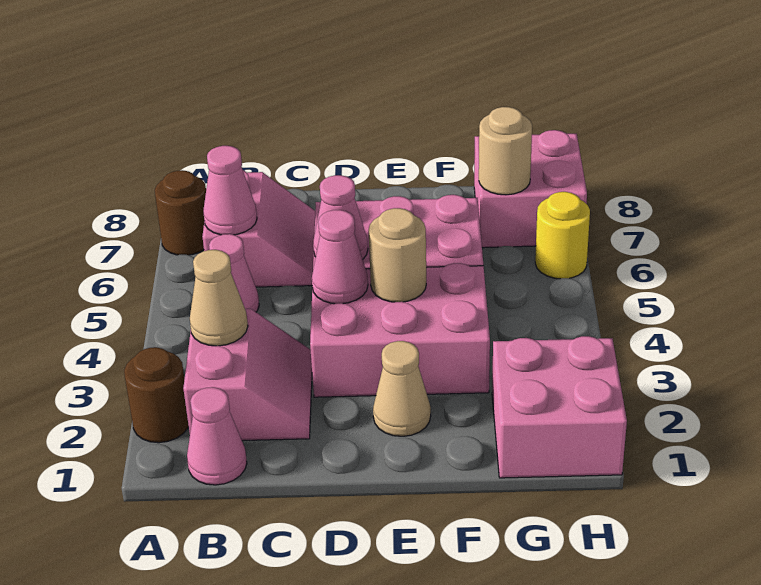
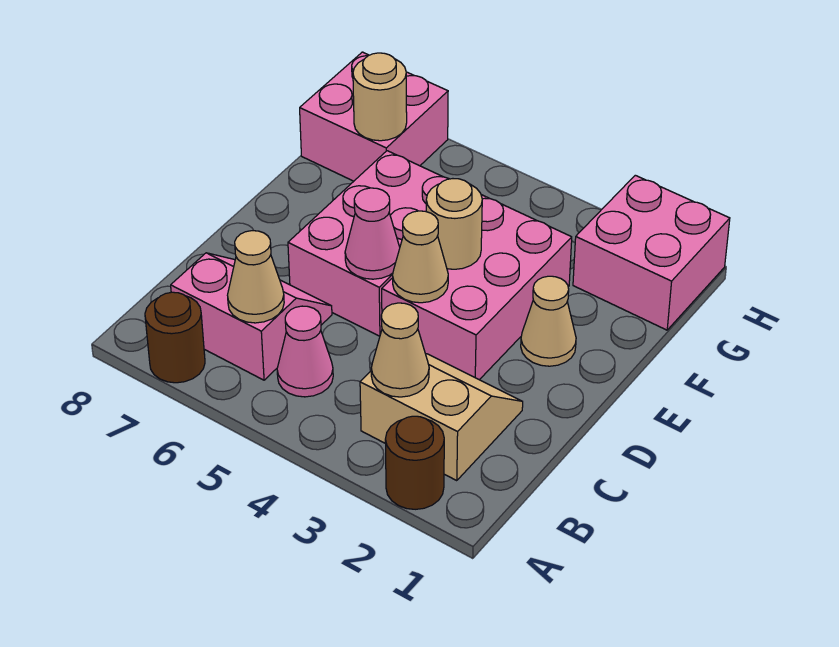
pink cone B1 level 1 -> none
pink slope B2:C3 level 1 top B -> tan slope B2:C3 level 1 top B
pink cone B6 level 2 -> tan cone B6 level 2
pink cone D4 level 2 -> tan cone D4 level 2
yellow round brick H6 level 1 -> none

